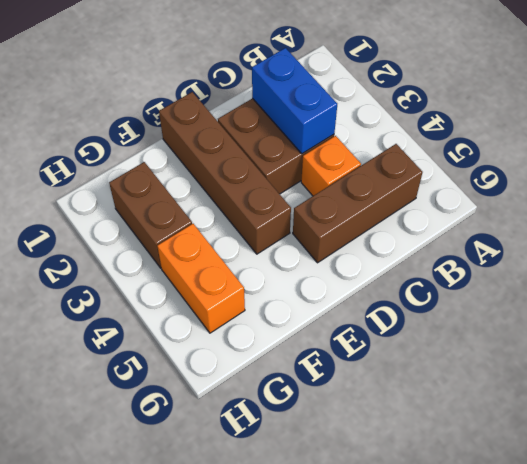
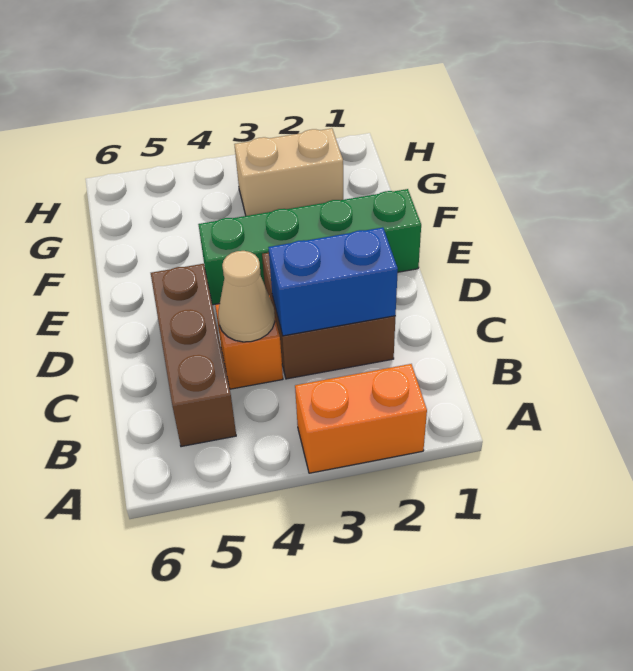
none -> tan cone C4 level 2
brown brick E1:E4 level 1 -> green brick E1:E4 level 1
brown brick G2:G3 level 1 -> tan brick G2:G3 level 1
orange brick G4:G5 level 1 -> orange brick A2:A3 level 1

